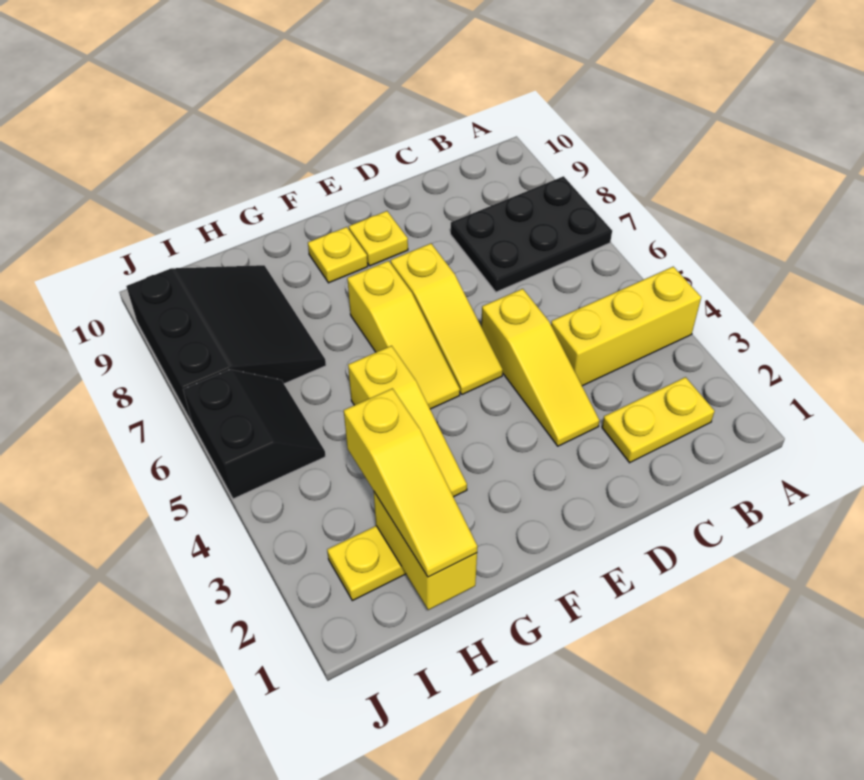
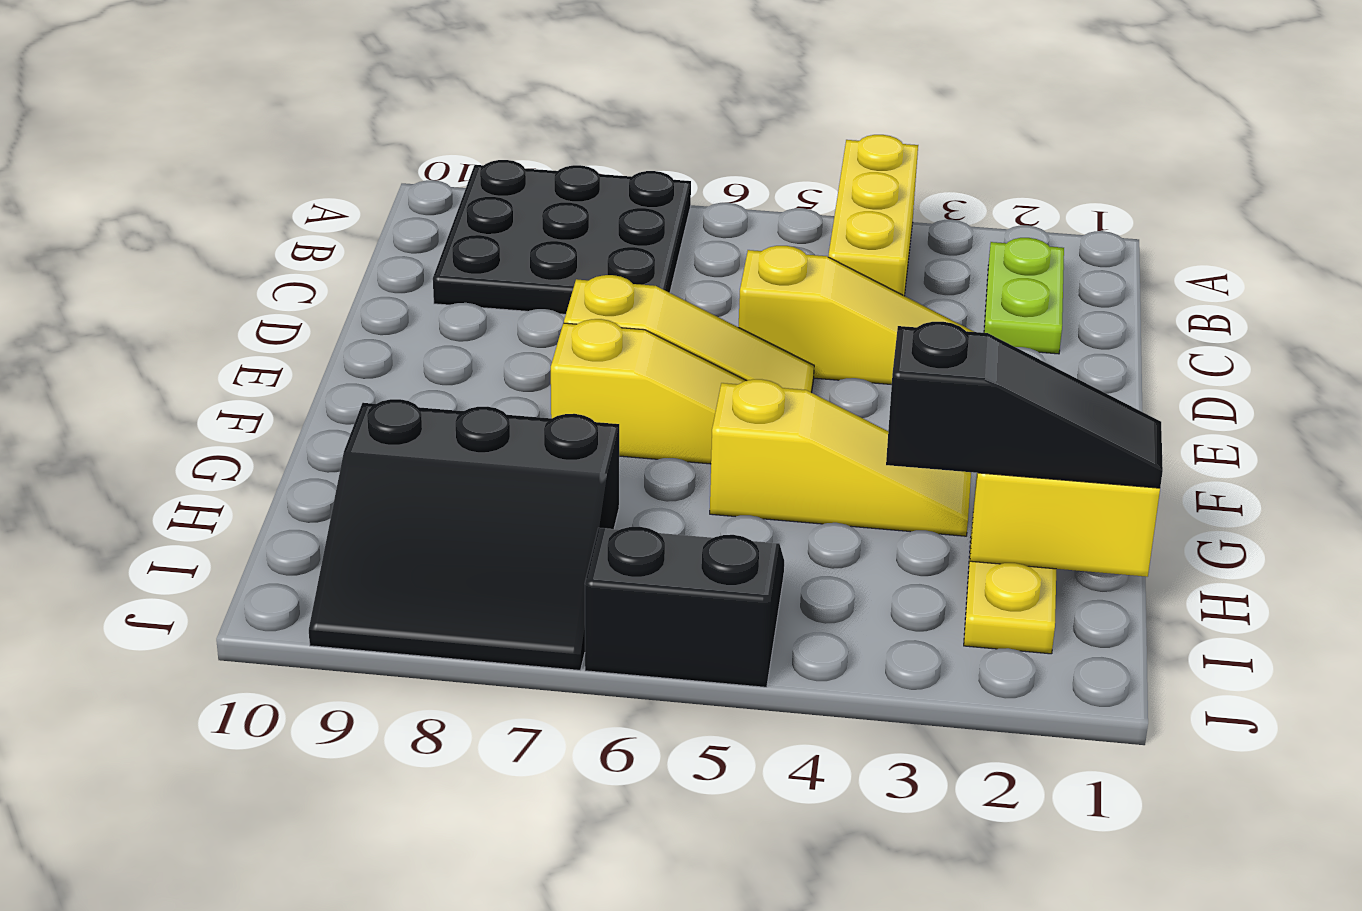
black plate A7:C8 level 1 -> black plate A7:C9 level 1
yellow plate B2:C2 level 1 -> lime plate B2:C2 level 1
yellow plate E9 level 1 -> none
yellow plate F9 level 1 -> none
yellow slope H1:H3 level 3 top 3 -> black slope H1:H3 level 3 top 3
black slope H7:J9 level 1 top J -> black slope H7:J9 level 1 top H

